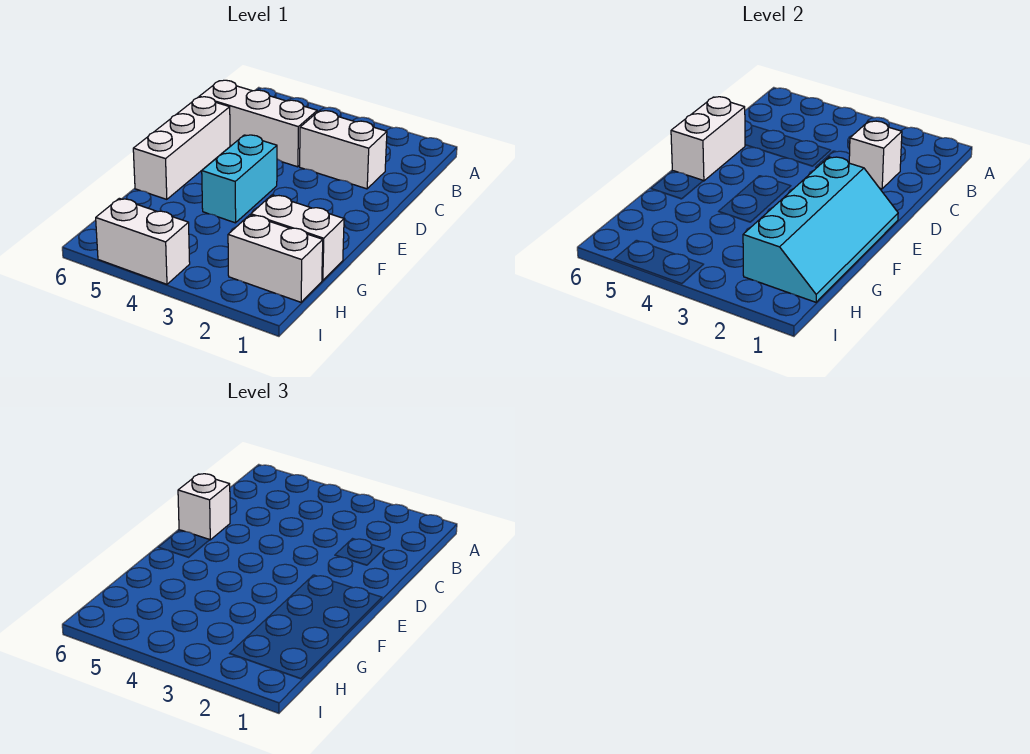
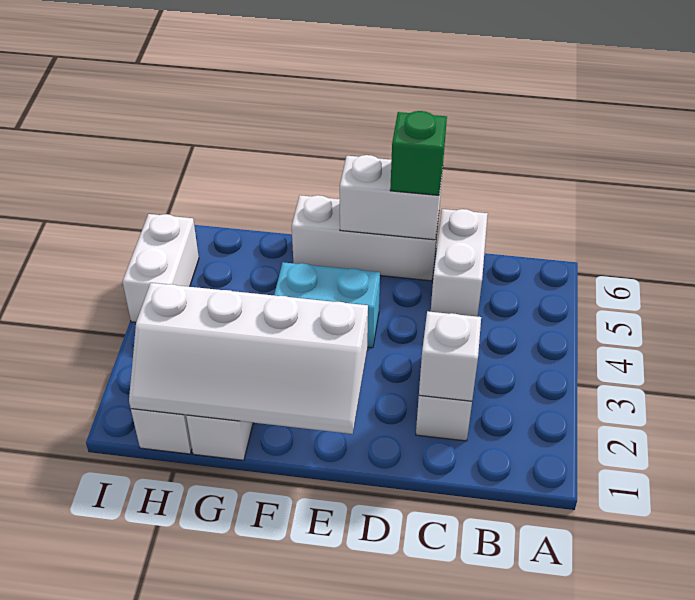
white brick C4:C6 level 1 -> white brick C5:C6 level 1
white brick D6 level 3 -> green brick D6 level 3
cyan slope E1:H2 level 2 top 2 -> white slope E1:H2 level 2 top 2

